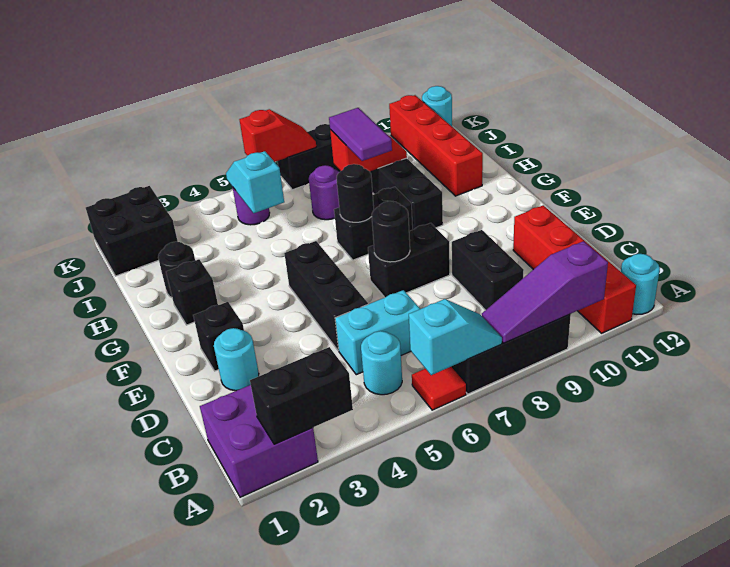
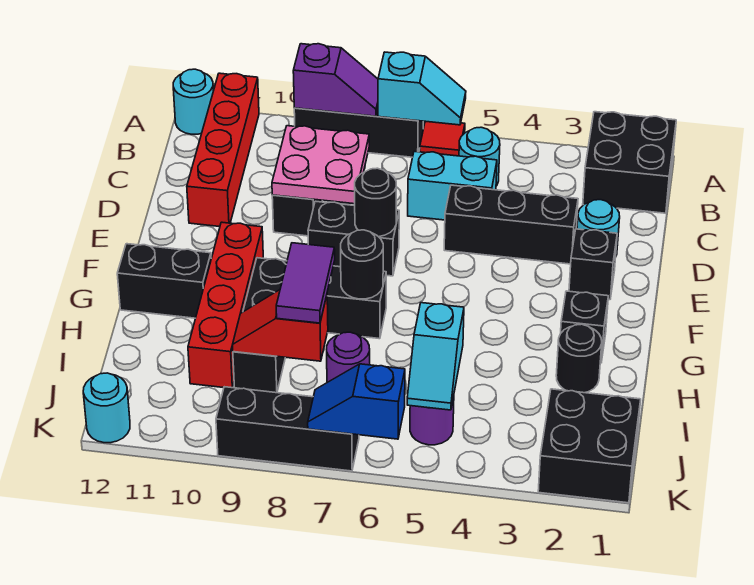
purple brick A1:B2 level 1 -> black brick A1:B2 level 1
black brick A2:A3 level 2 -> black brick G11:G12 level 1
cyan slope A6:A7 level 2 top 6 -> cyan slope A6:A7 level 2 top 7
purple slope A8:A10 level 2 top 10 -> purple slope A8:A9 level 2 top 9
none -> pink plate C8:D9 level 2
black brick D5:F5 level 1 -> black brick D3:D5 level 1
red brick H11:K11 level 1 -> red brick F10:I10 level 1
red slope K6:K7 level 2 top 6 -> blue slope K6:K7 level 2 top 6

